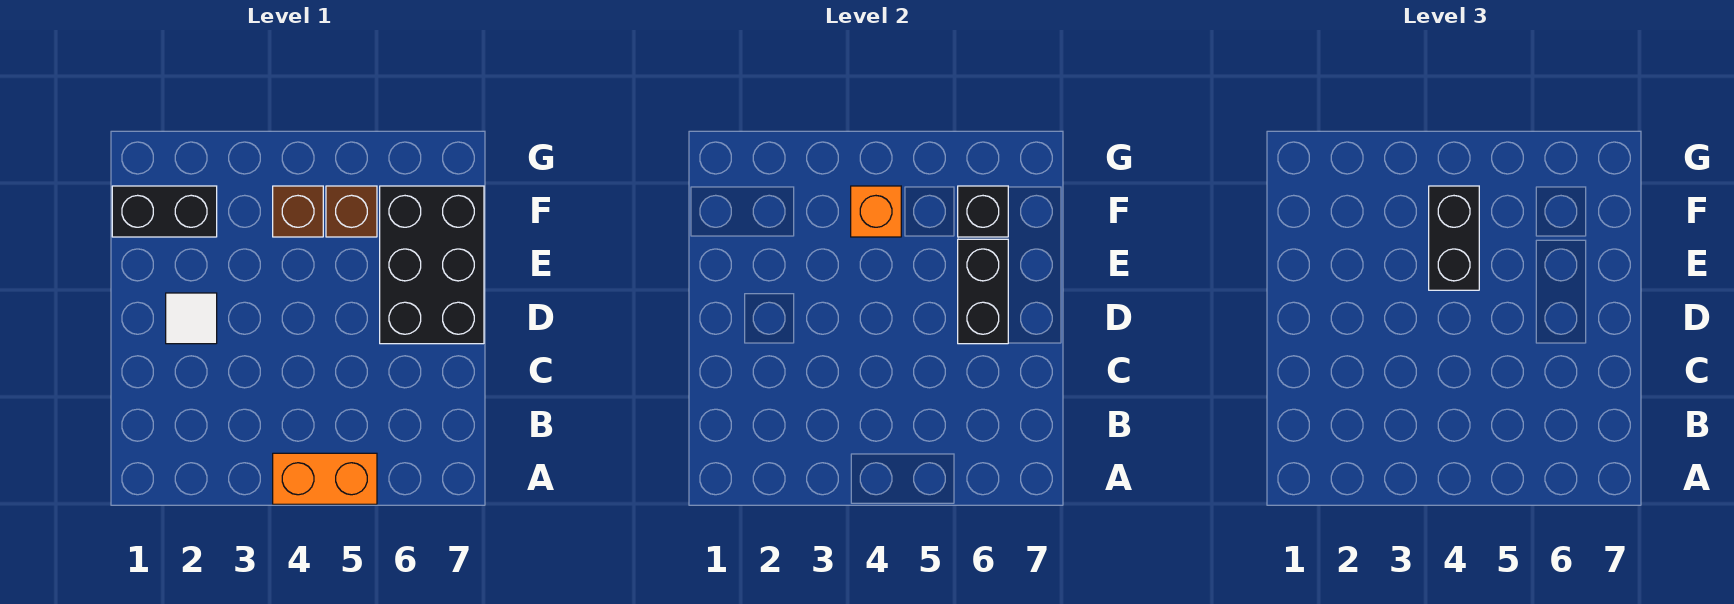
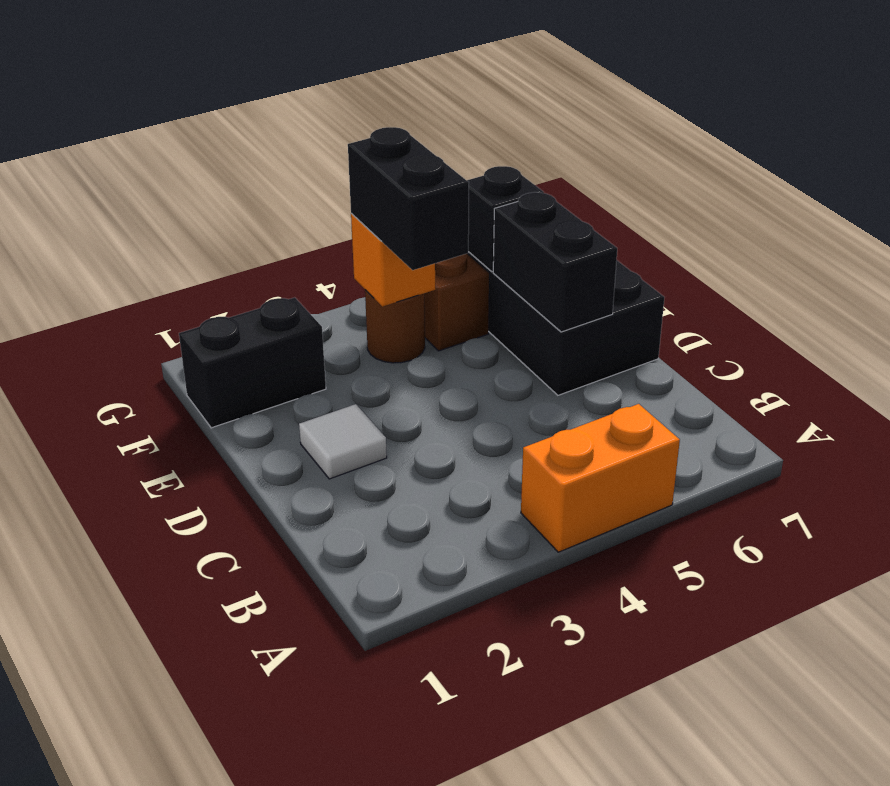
brown brick F4 level 1 -> brown round brick F4 level 1

